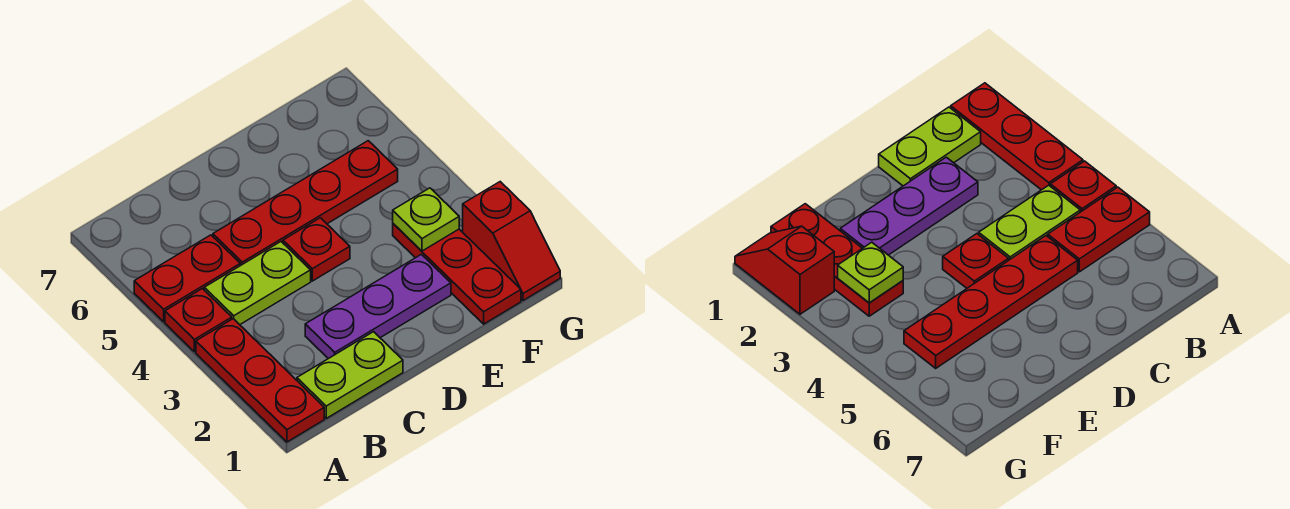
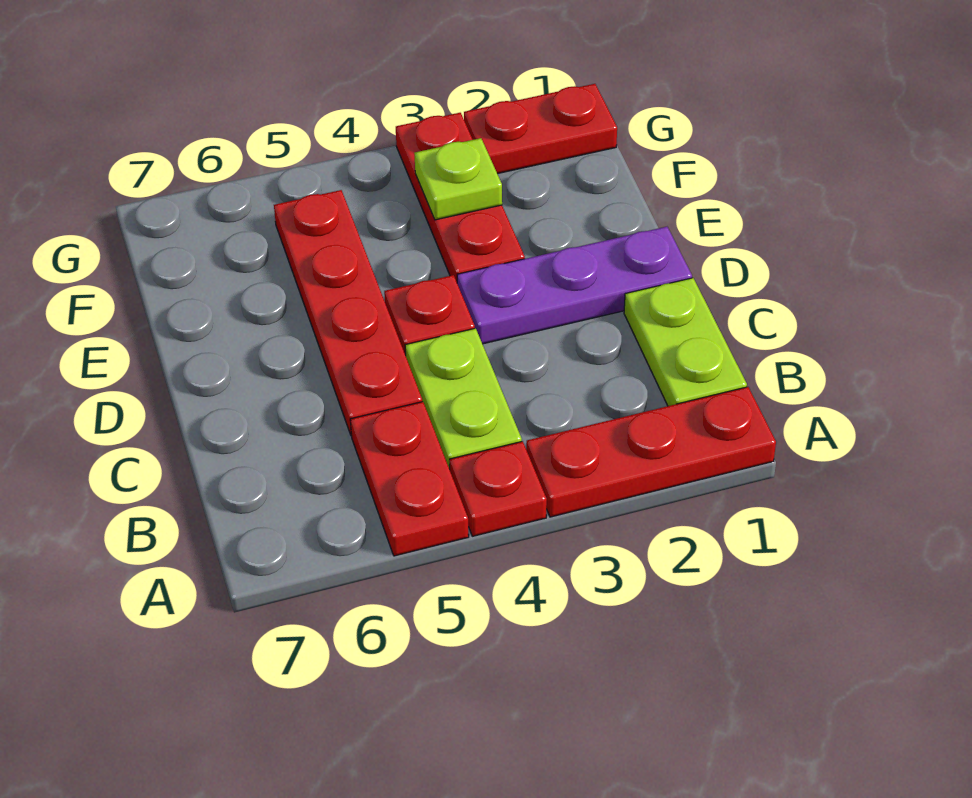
purple plate C2:E2 level 1 -> purple plate D1:D3 level 1
red plate F1:F3 level 1 -> red plate E3:G3 level 1
red slope G1:G2 level 1 top 2 -> red plate G1:G2 level 1

